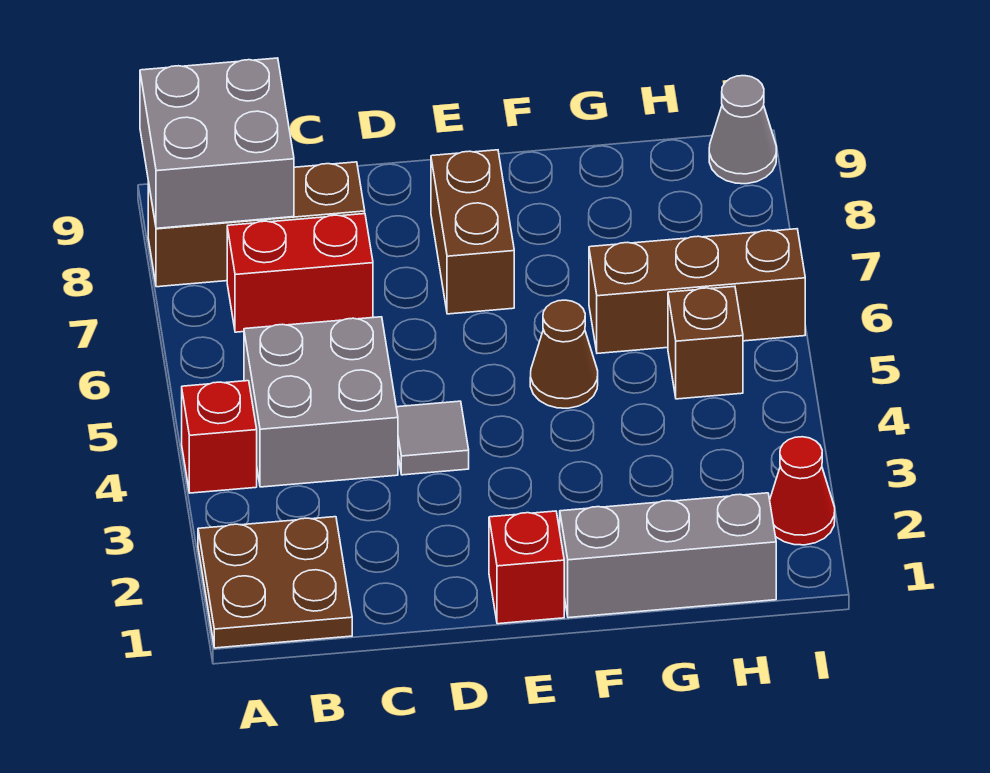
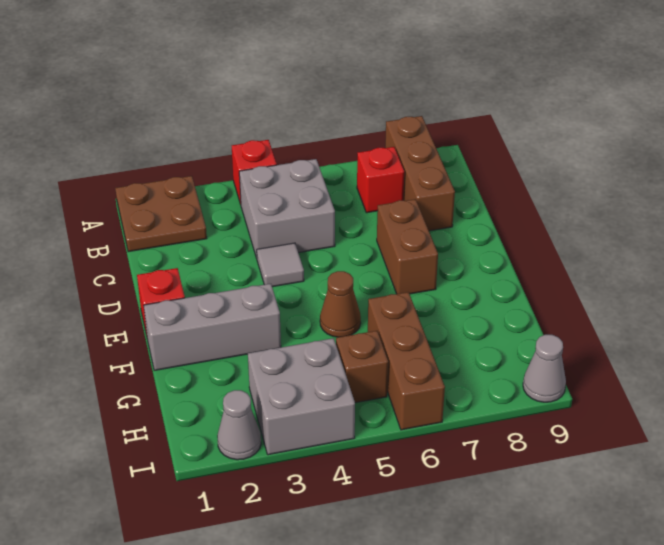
grey brick A8:B9 level 2 -> grey brick H3:I4 level 1
red brick B7:C7 level 1 -> red brick B7 level 1
brown brick E7:E8 level 1 -> brown brick D7:E7 level 1
grey brick F1:H1 level 1 -> grey brick F1:F3 level 1
red cone I2 level 1 -> grey cone I2 level 1

